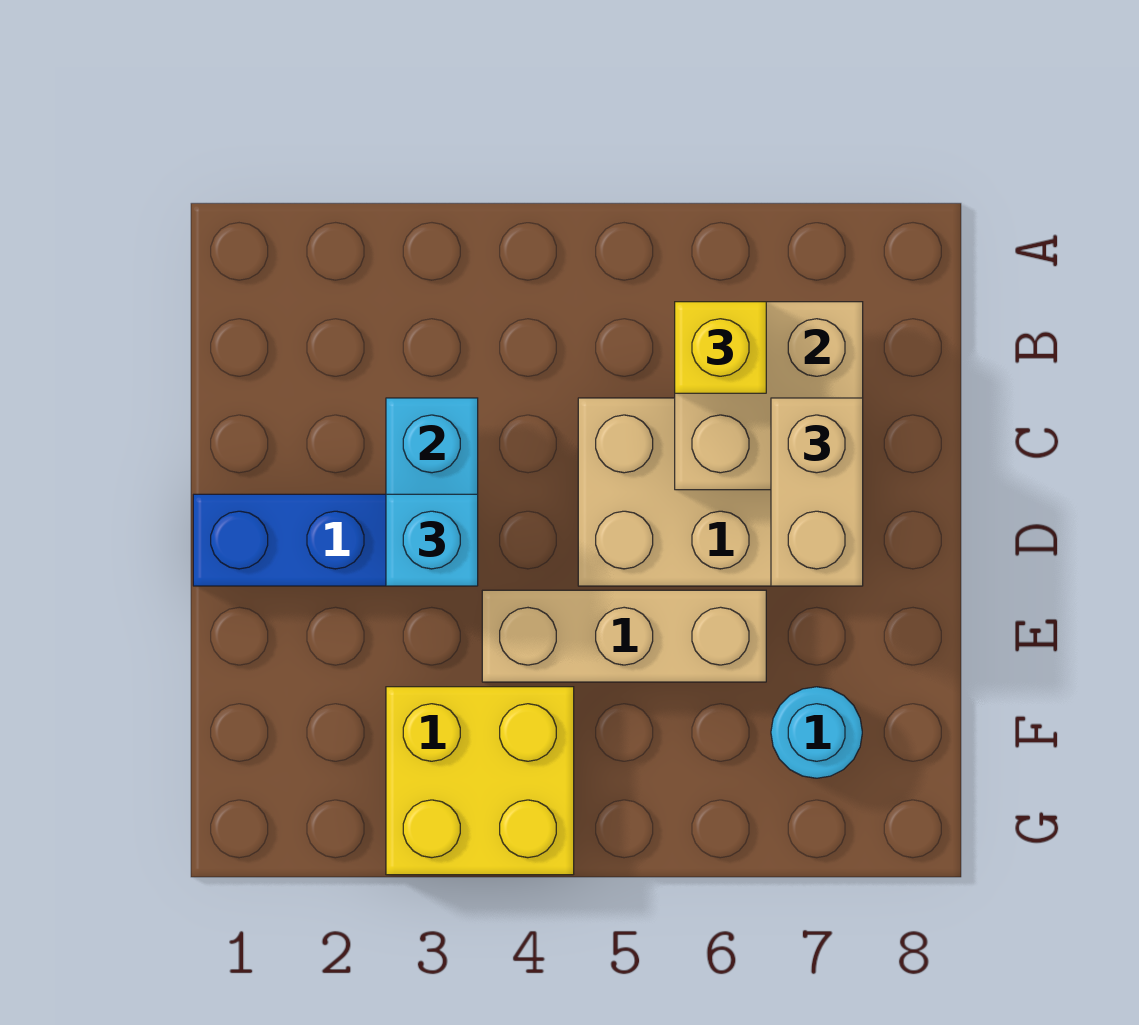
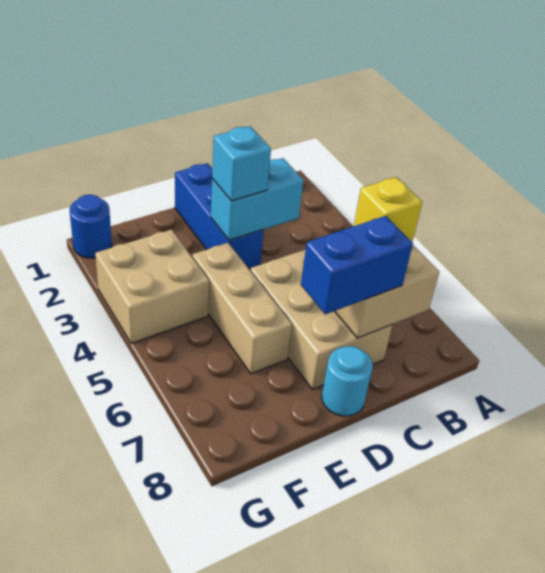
tan brick C7:D7 level 3 -> blue brick C7:D7 level 3
yellow brick F3:G4 level 1 -> tan brick F3:G4 level 1
cyan round brick F7 level 1 -> cyan round brick D8 level 1
none -> blue round brick G1 level 1

